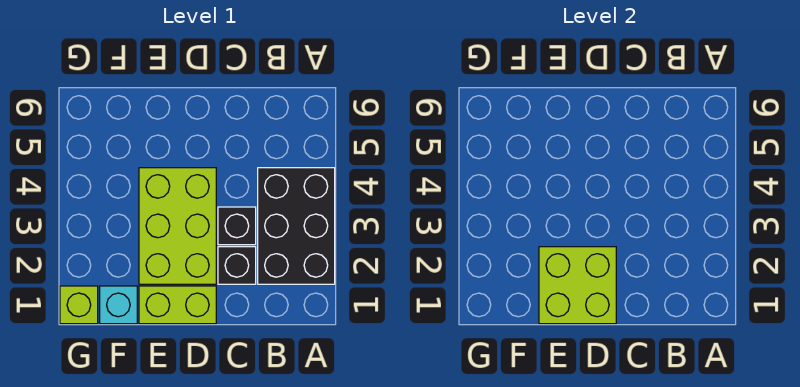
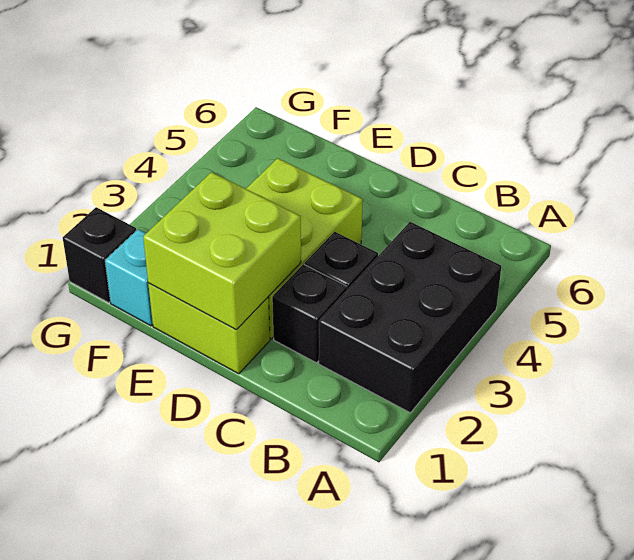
lime brick G1 level 1 -> black brick G1 level 1

